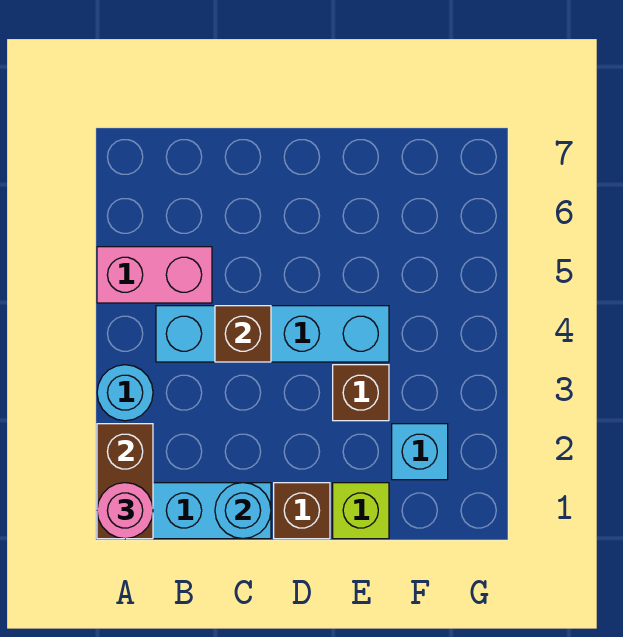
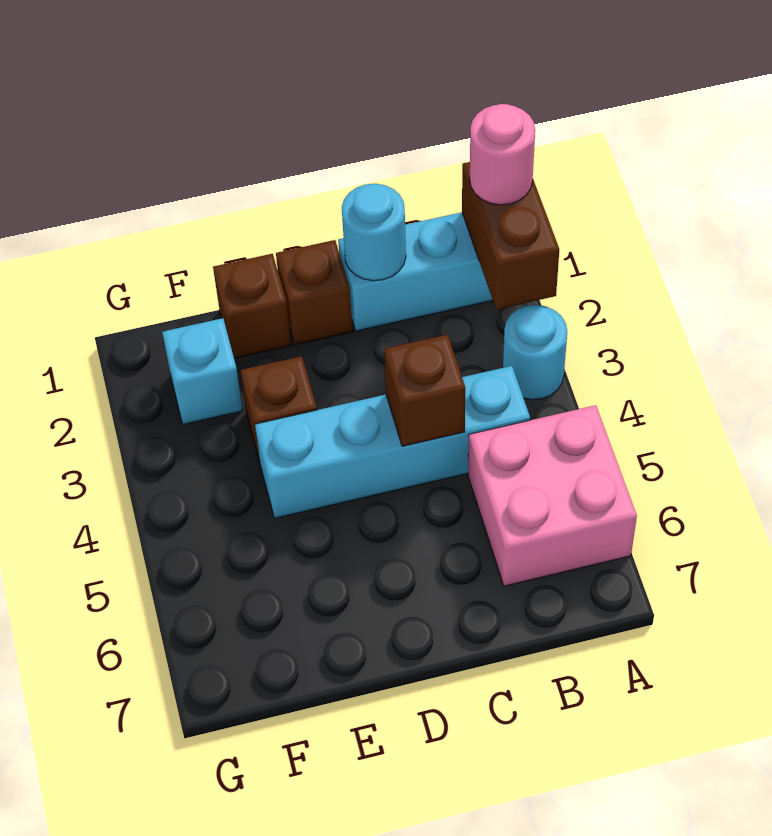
pink brick A5:B5 level 1 -> pink brick A5:B6 level 1
lime brick E1 level 1 -> brown brick E1 level 1

